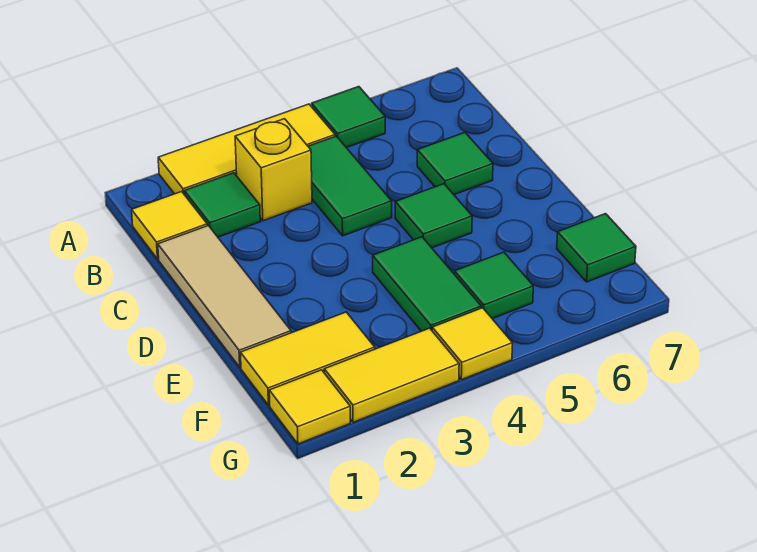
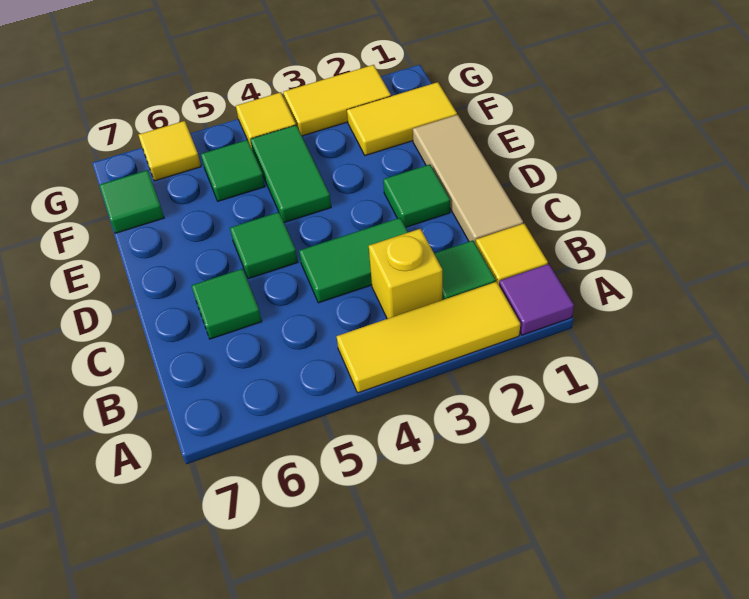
none -> purple tile A1 level 1
green tile A5 level 1 -> green tile D2 level 1
green tile B4:C4 level 1 -> green tile C3:C4 level 1
yellow tile G1 level 1 -> yellow tile G6 level 1

